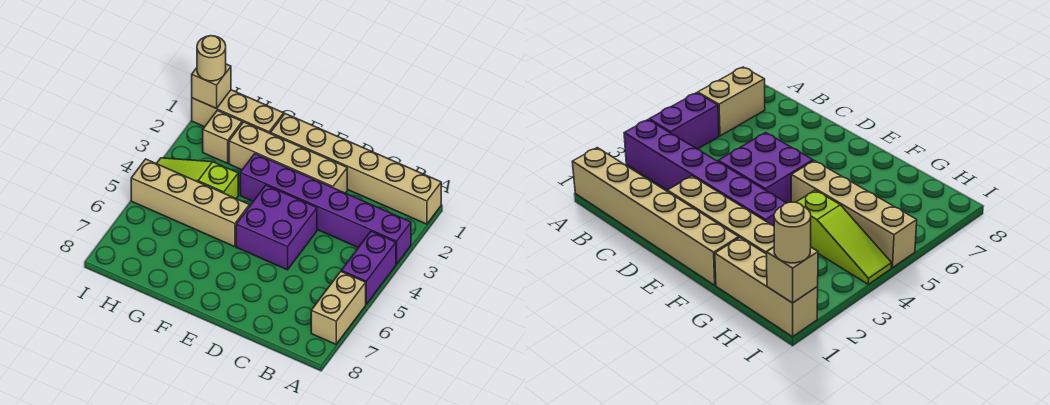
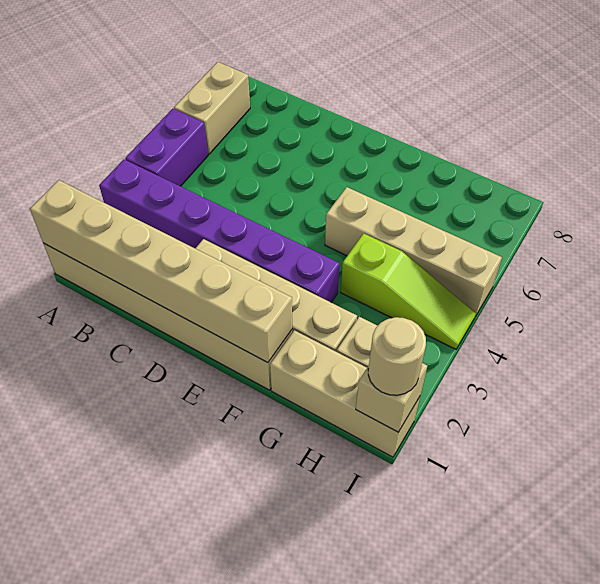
none -> tan brick A1:F1 level 2
purple brick D4:E5 level 1 -> none

